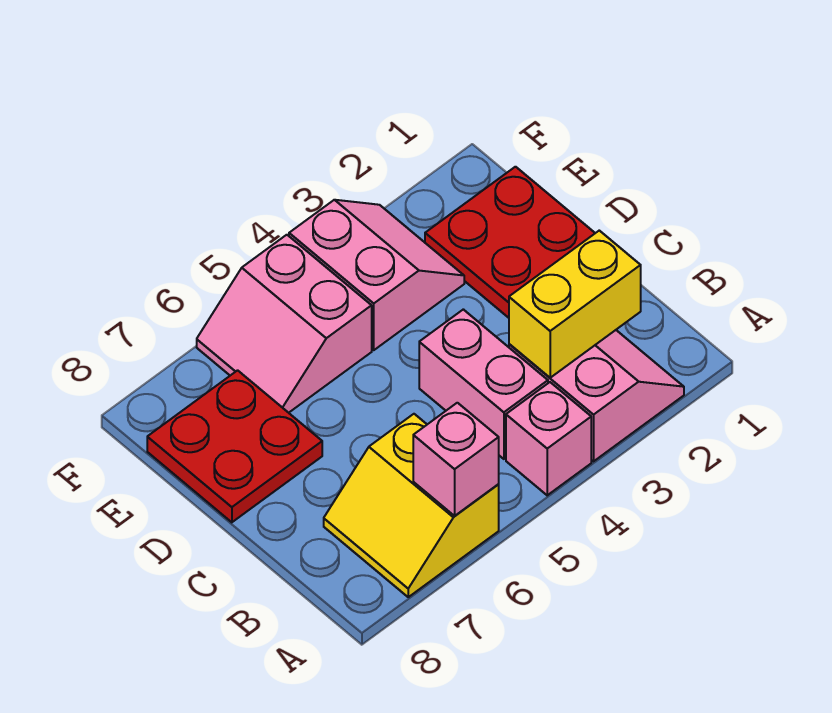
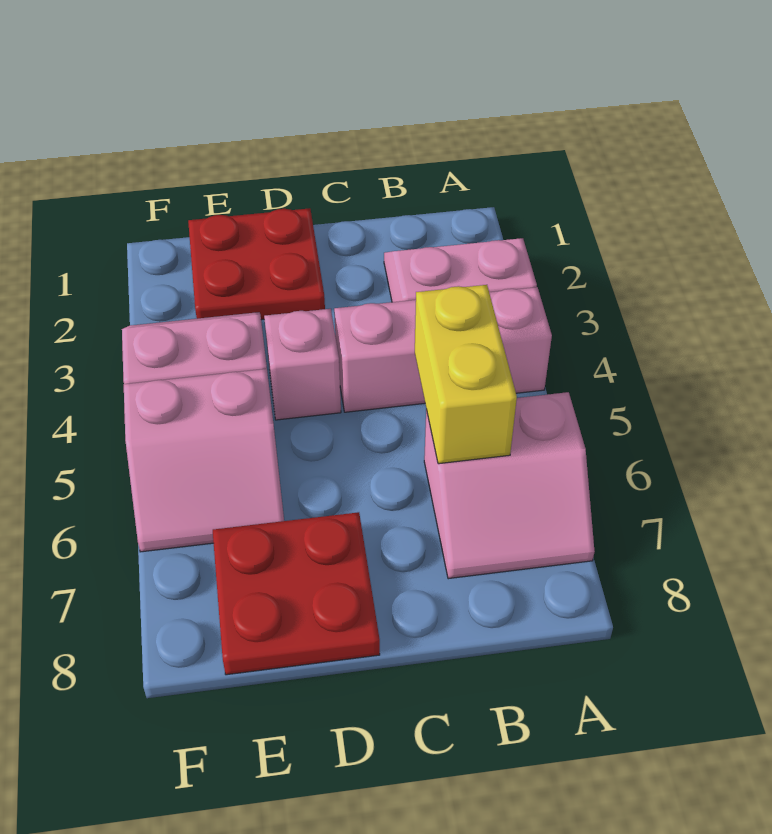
yellow slope A6:B7 level 1 top 6 -> pink slope A6:B7 level 1 top 6
pink brick A6 level 2 -> pink brick D4 level 1
yellow brick B2:B3 level 2 -> yellow brick B5:B6 level 2

